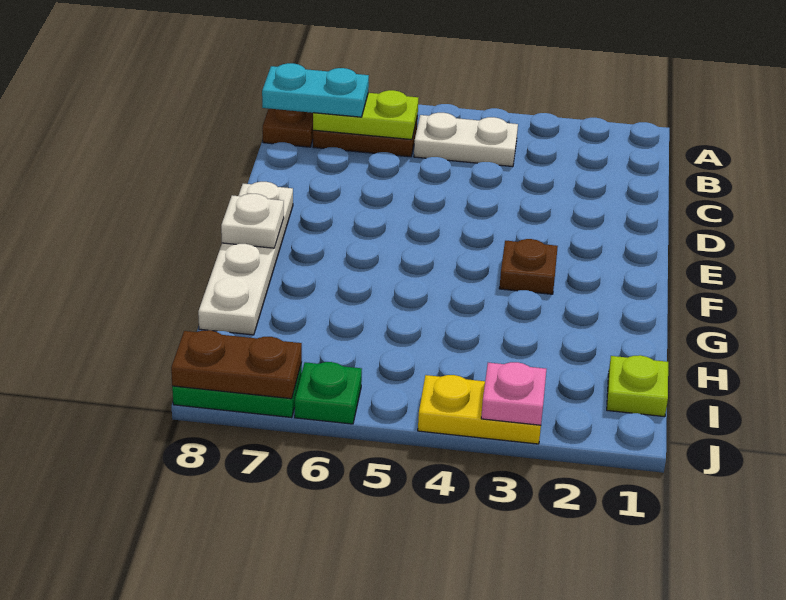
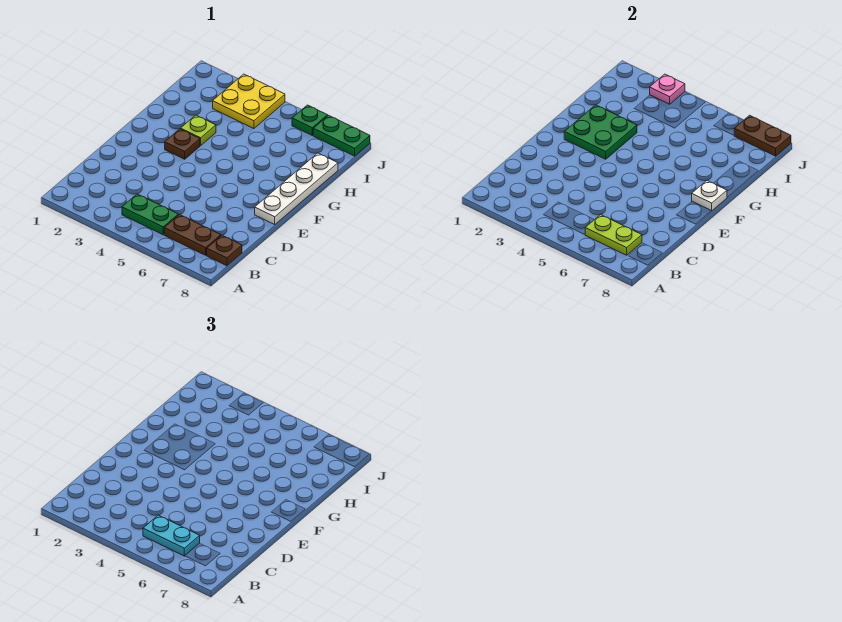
white plate B4:B5 level 1 -> green plate B4:B5 level 1
cyan plate B7:B8 level 3 -> cyan plate B5:B6 level 3
none -> green plate F2:G3 level 2
lime plate I1 level 1 -> lime plate G3 level 1
yellow plate J3:J4 level 1 -> yellow plate I3:J4 level 1

